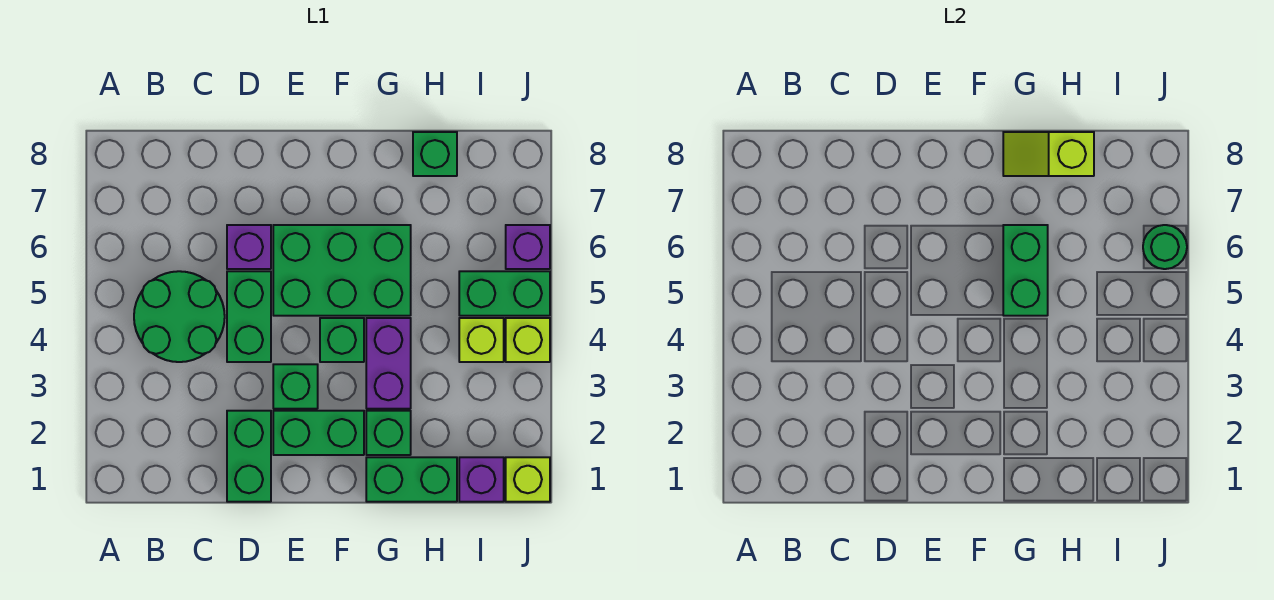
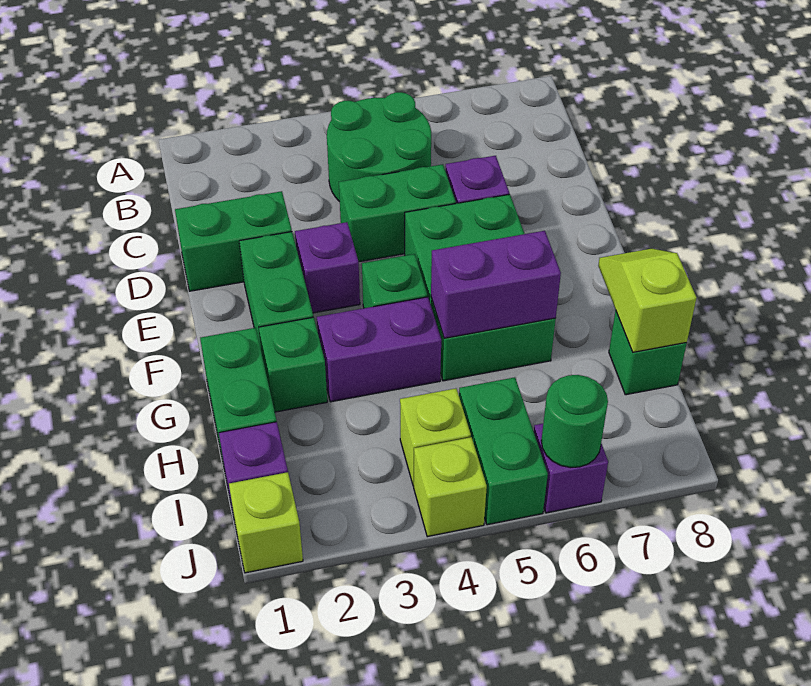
green brick E3 level 1 -> purple brick E3 level 1
green brick G5:G6 level 2 -> purple brick G5:G6 level 2

